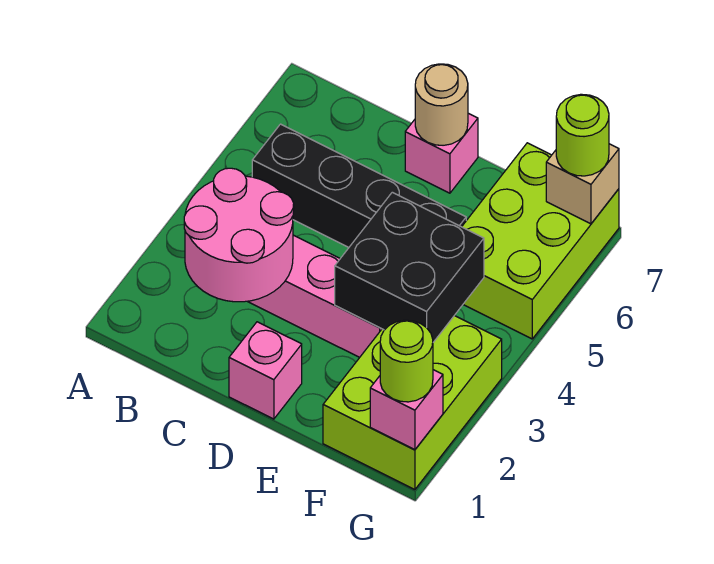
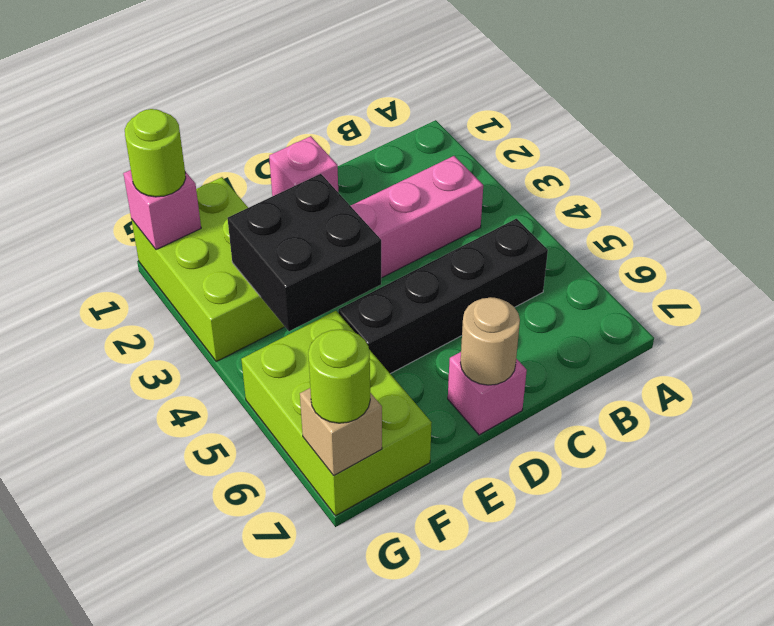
pink round brick B2:C3 level 2 -> none

